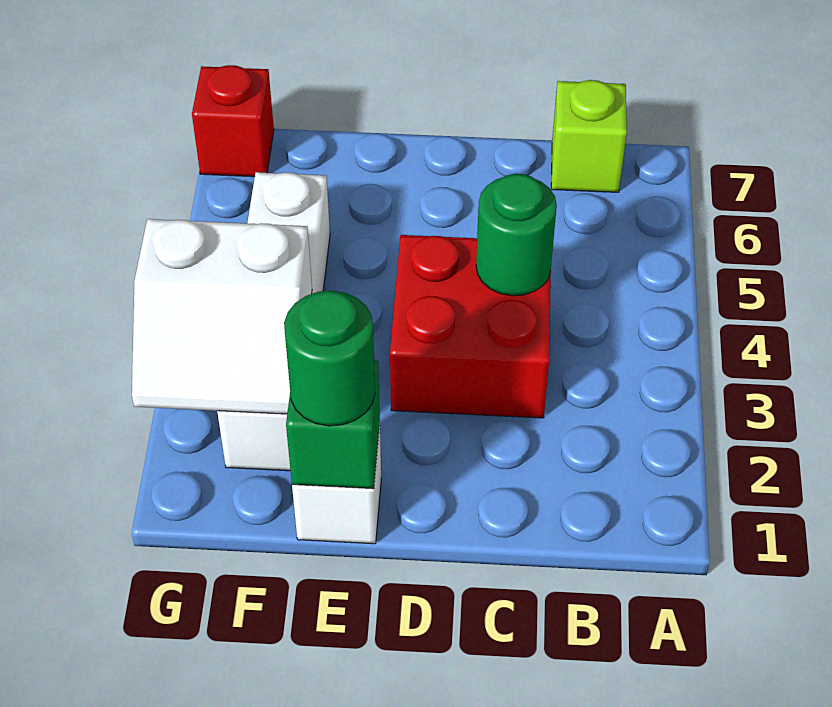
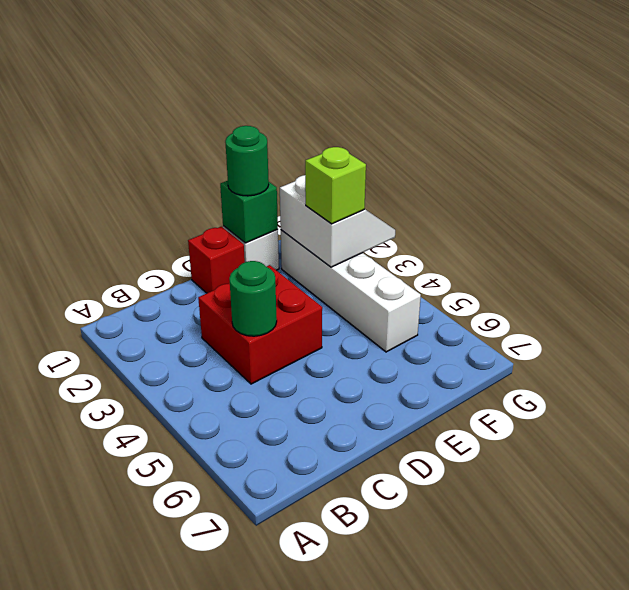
lime brick B7 level 1 -> lime brick F3 level 3
white slope F2:G3 level 2 top 3 -> white slope F2:G3 level 2 top F
red brick G7 level 1 -> red brick D1 level 1

